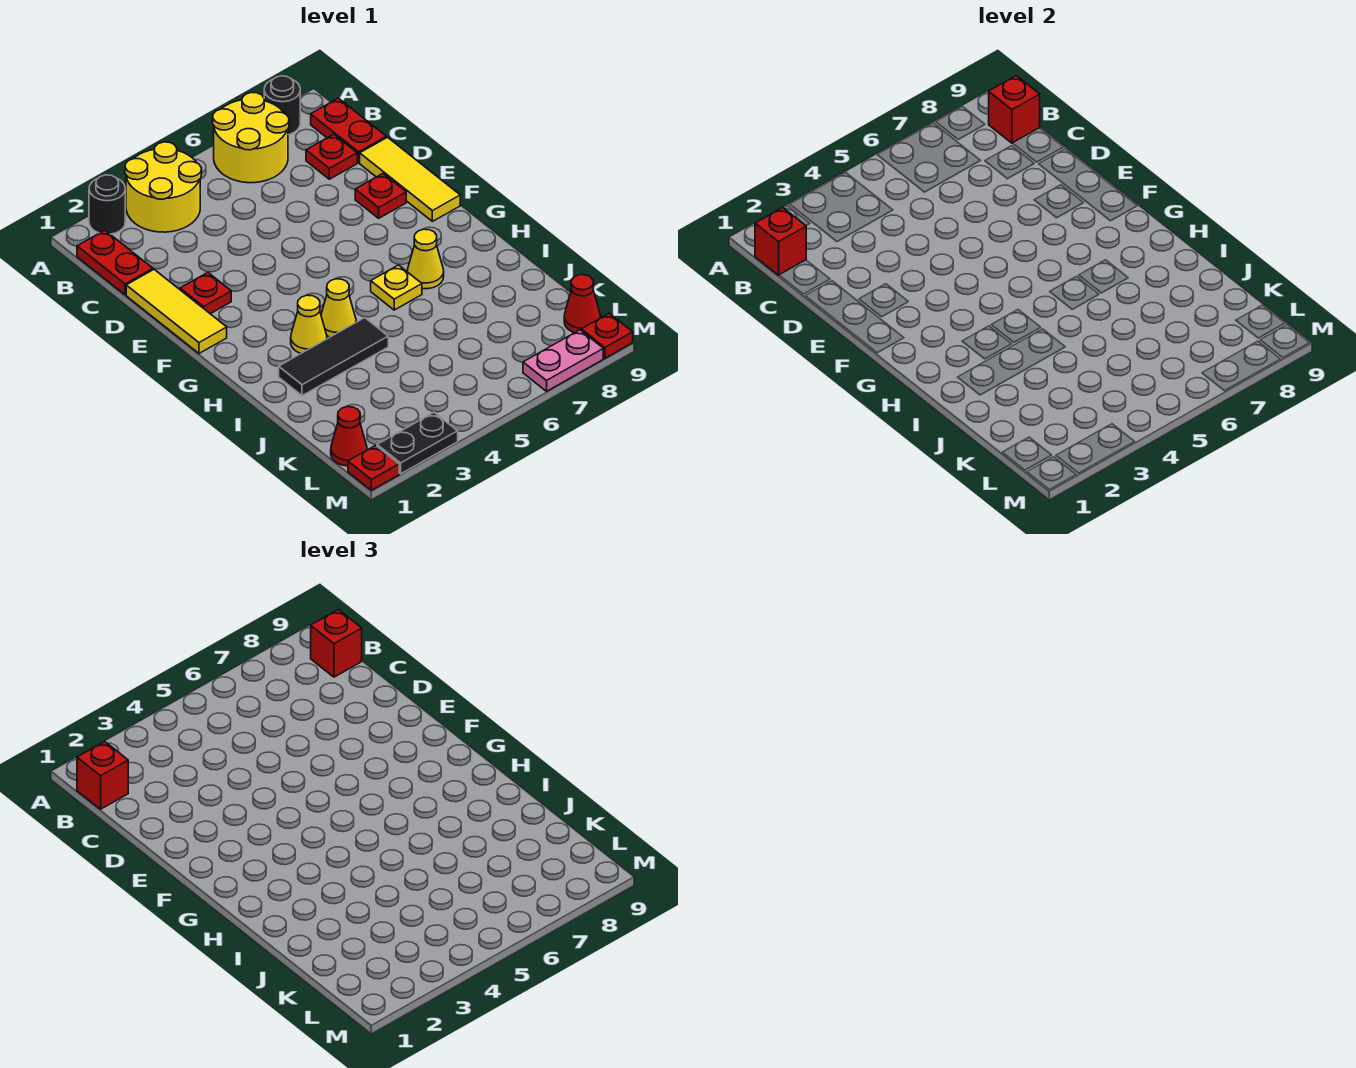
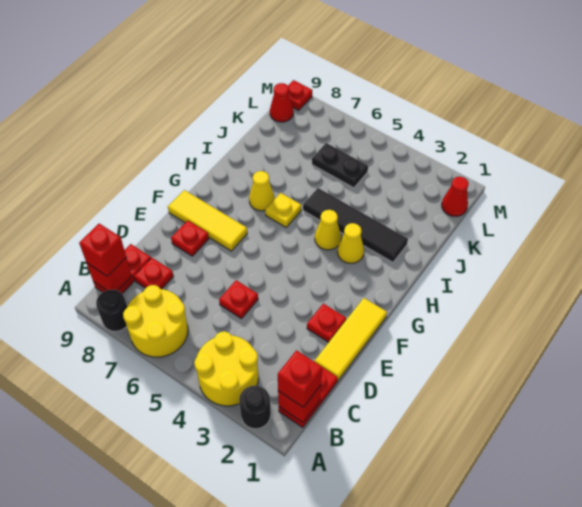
yellow tile D9:F9 level 1 -> yellow tile F7:F9 level 1
black tile I2:I4 level 1 -> black tile I2:I5 level 1
red plate M1 level 1 -> red plate D5 level 1
black plate M2:M3 level 1 -> black plate K5:K6 level 1
pink plate M7:M8 level 1 -> none

